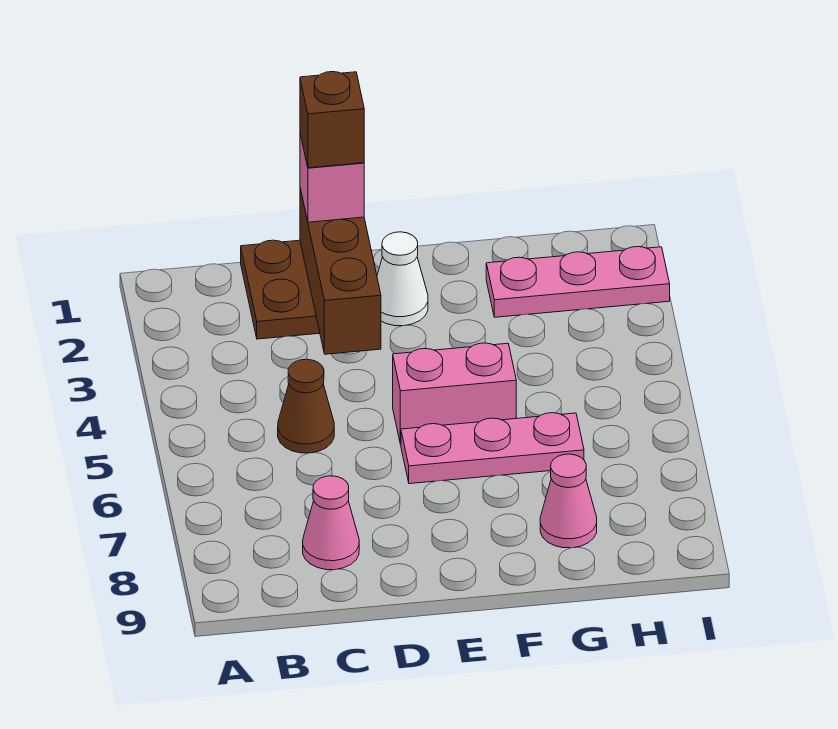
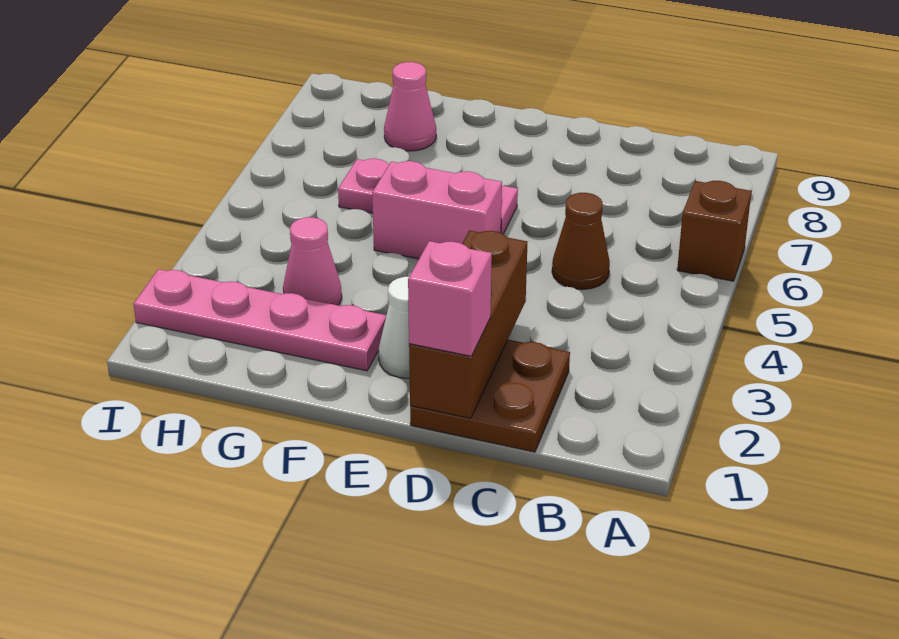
pink cone C8 level 1 -> pink cone G3 level 1
brown brick D1 level 4 -> brown brick A6 level 1
pink plate G2:I2 level 1 -> pink plate F2:I2 level 1

